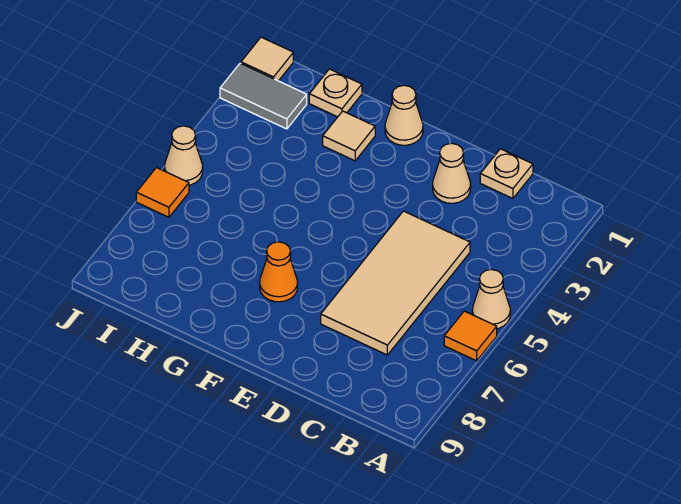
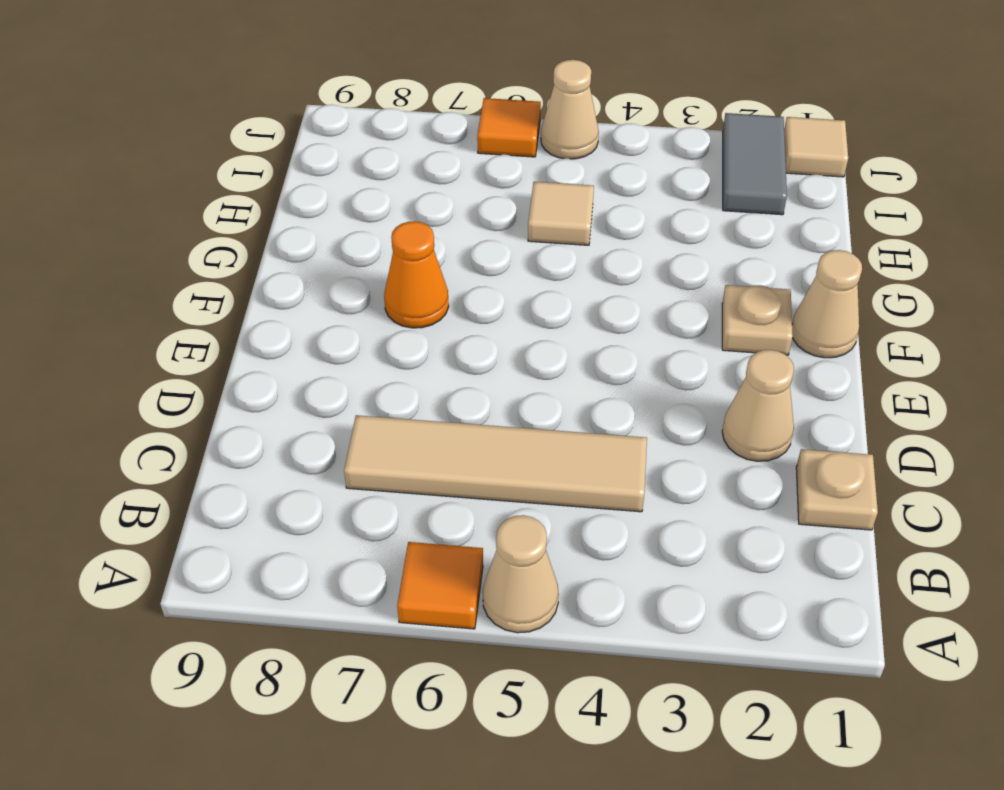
tan tile C4:D7 level 1 -> tan tile C4:C7 level 1
tan tile G2 level 1 -> tan tile H5 level 1
tan plate H1 level 1 -> tan plate F2 level 1

